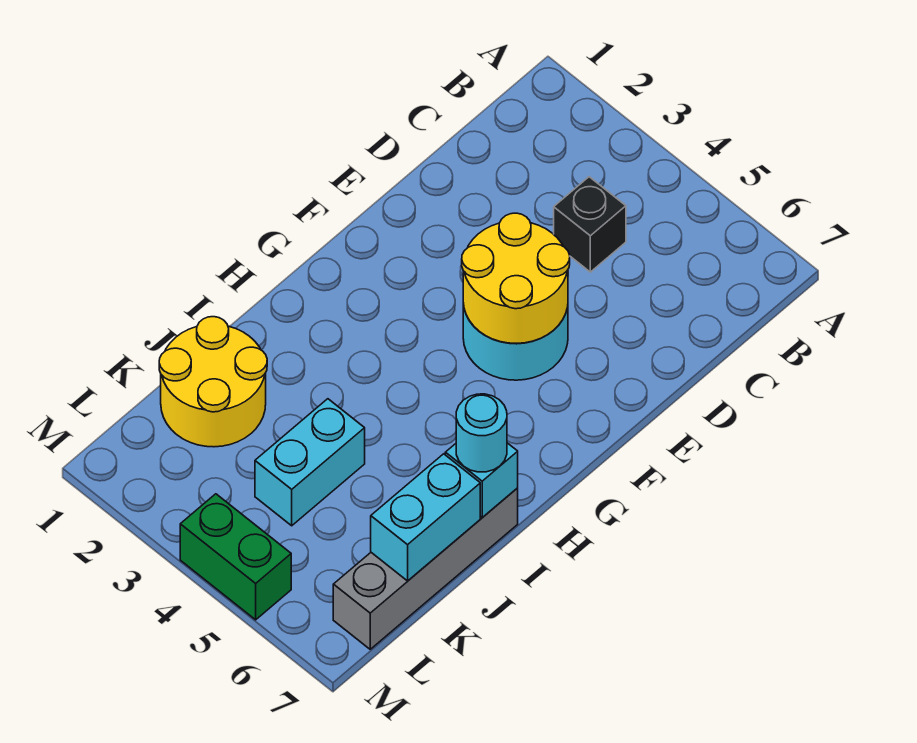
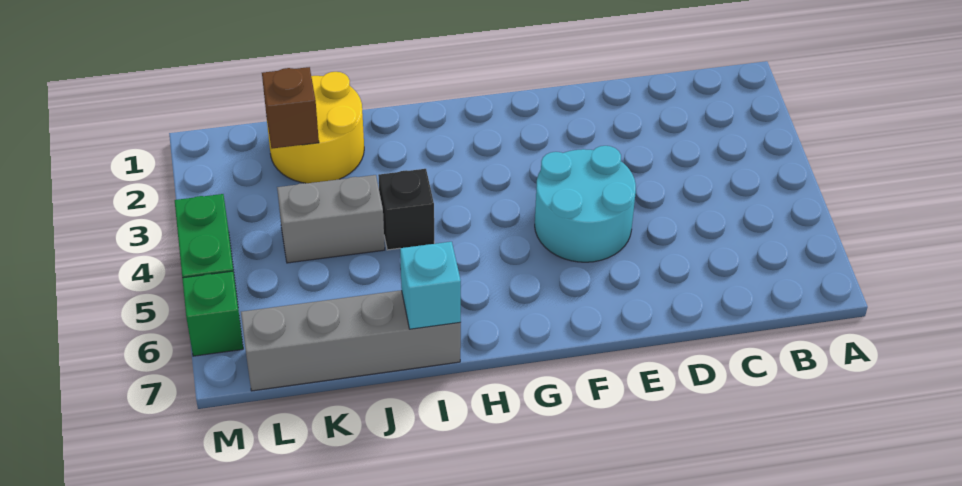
black brick C4 level 1 -> black brick I4 level 1
yellow round brick E4:F5 level 2 -> none
cyan round brick I7 level 3 -> none
cyan brick J4:K4 level 1 -> grey brick J4:K4 level 1
cyan brick J7:K7 level 2 -> none
none -> brown brick K2 level 2
none -> green brick M6 level 1

